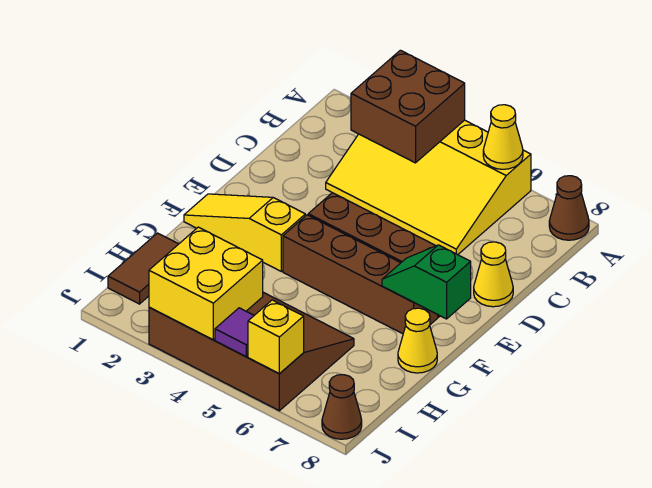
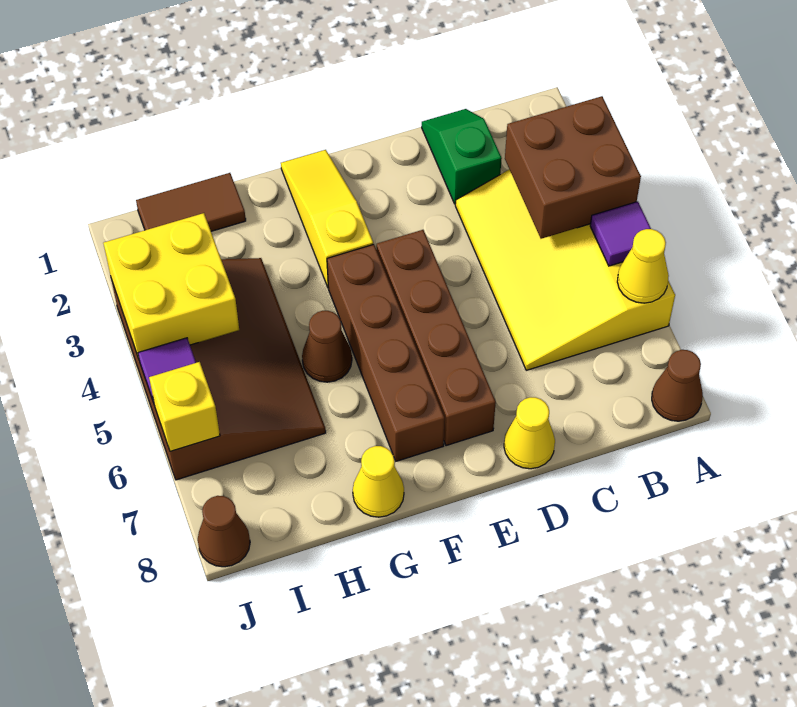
none -> purple tile A5 level 2
green slope F7:F8 level 2 top 8 -> green slope C1:C2 level 1 top 2
none -> brown cone G5 level 1

